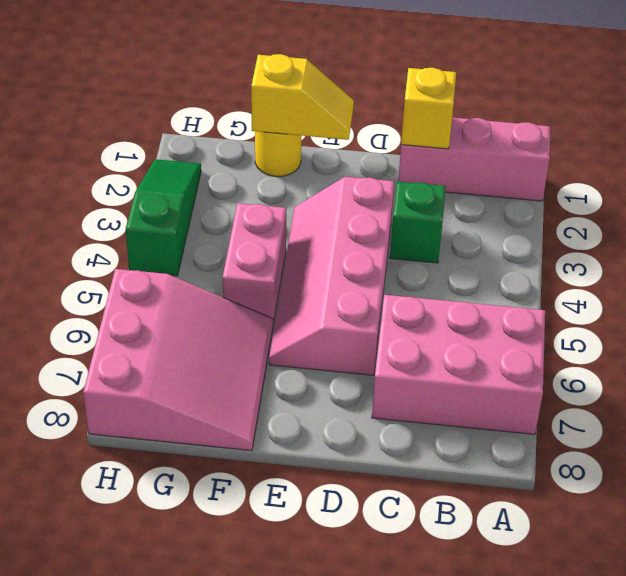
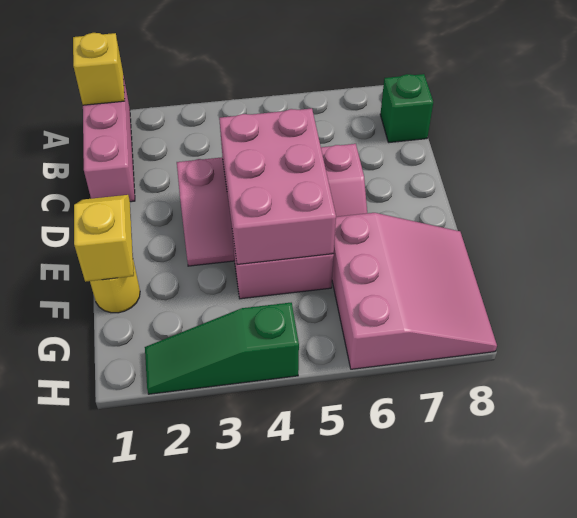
pink brick A6:C7 level 1 -> pink brick D4:F5 level 2
yellow brick C1 level 2 -> yellow brick A1 level 2
green brick C3 level 1 -> green brick B8 level 1
pink slope F6:H8 level 1 top H -> pink slope F6:H8 level 1 top 6

